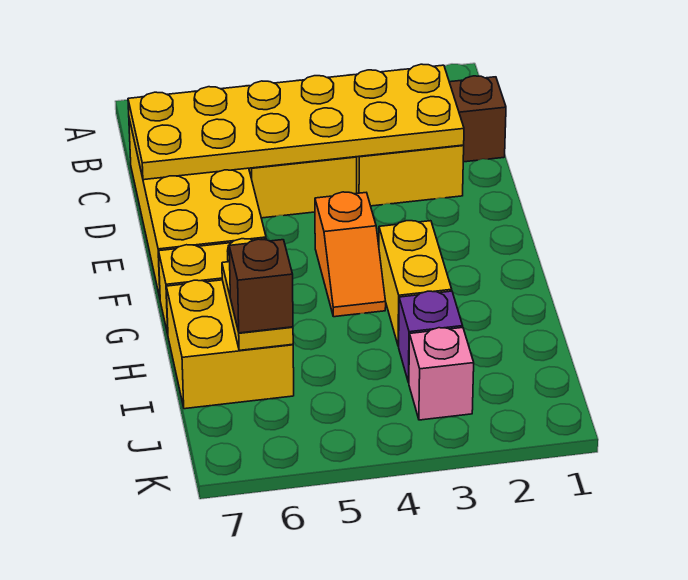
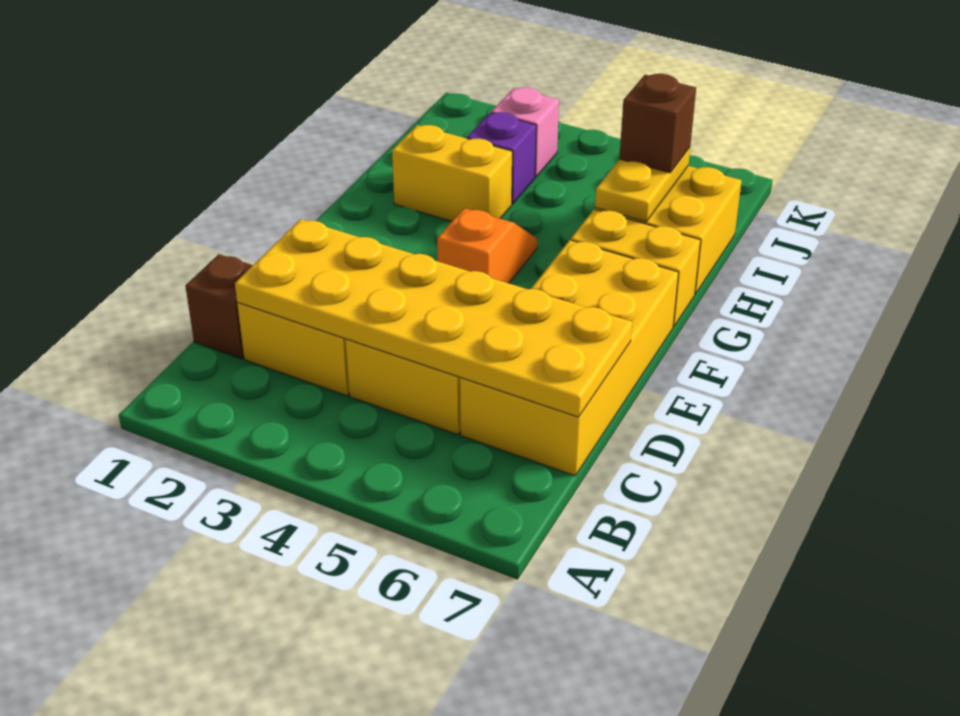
yellow brick G3:H3 level 1 -> yellow brick H2:H3 level 1

